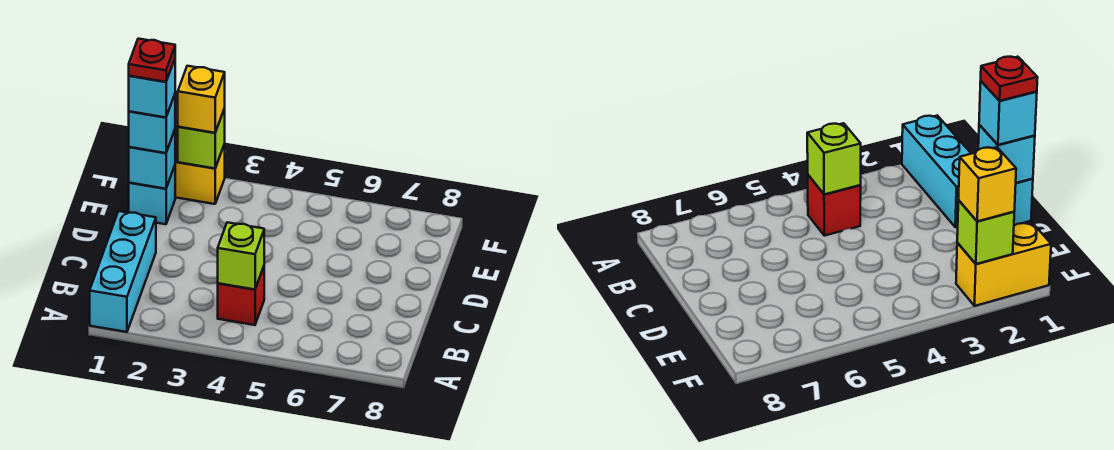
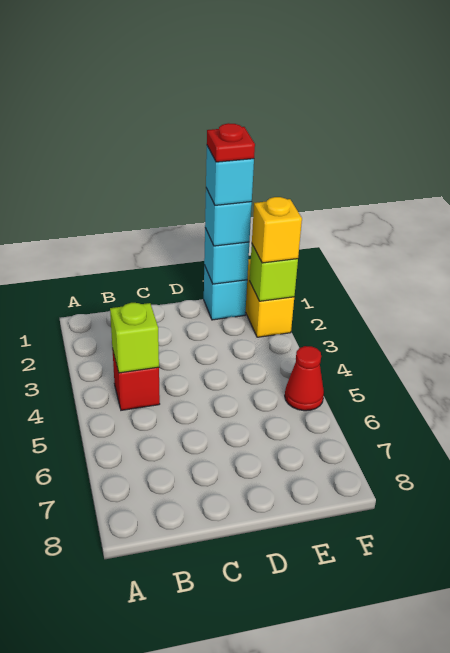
cyan brick A1:C1 level 1 -> none
none -> red cone F5 level 1

